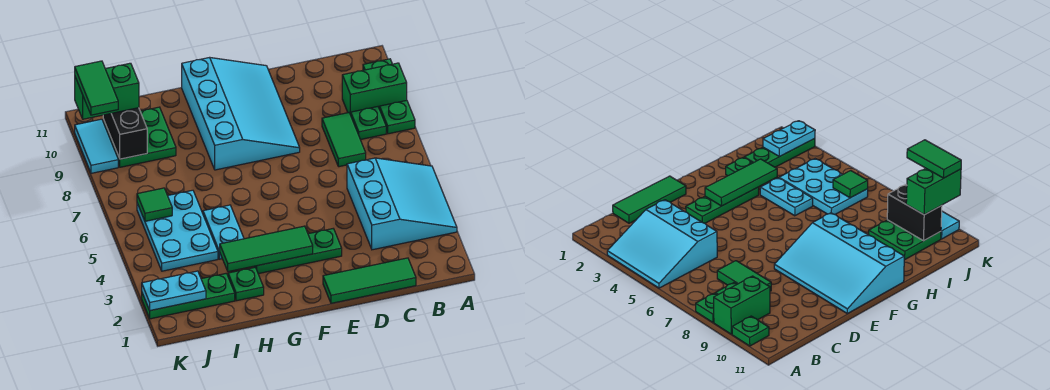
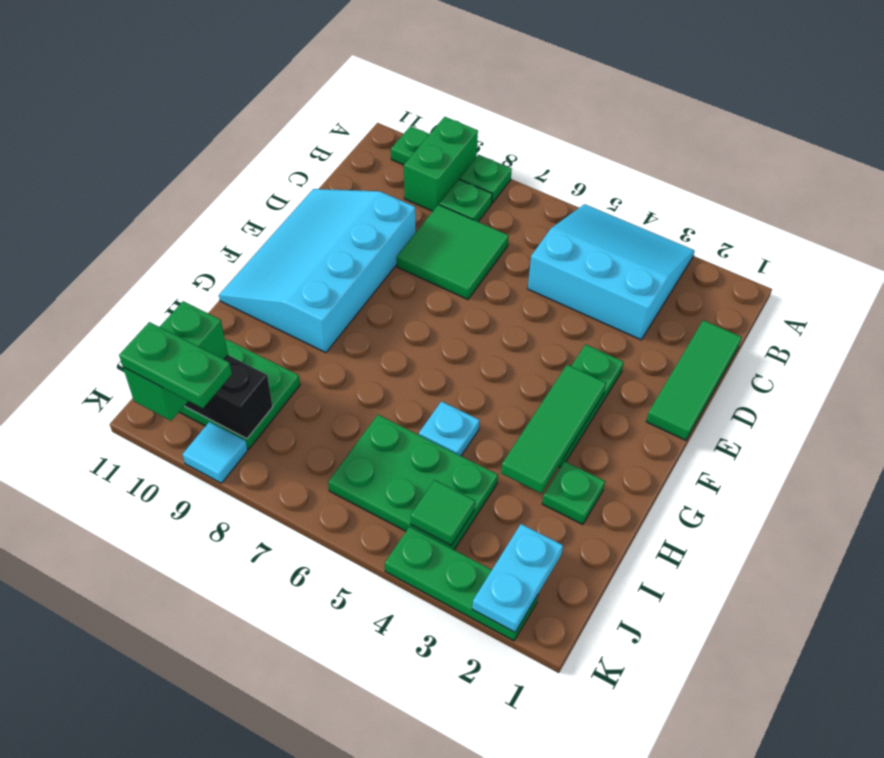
green tile C7:C8 level 1 -> green tile C7:D8 level 1
cyan slope E8:G11 level 1 top G -> cyan slope D9:G11 level 1 top 9
cyan plate H4:H5 level 1 -> cyan plate H5 level 1
green plate I2:K2 level 1 -> green plate K2:K4 level 1
cyan plate I4:J6 level 1 -> green plate I4:J6 level 1
green tile J6 level 2 -> green tile J4 level 2
cyan tile K9:K10 level 1 -> cyan tile K9 level 1
green tile K9:K10 level 4 -> green plate K9:K10 level 4

